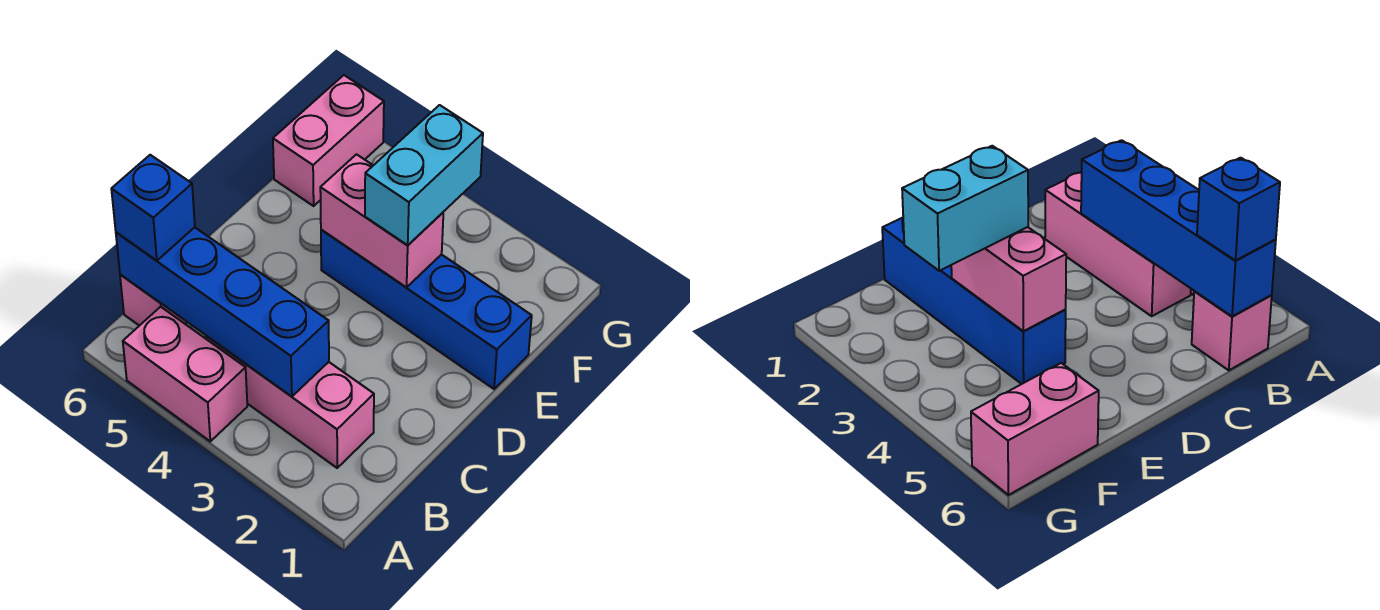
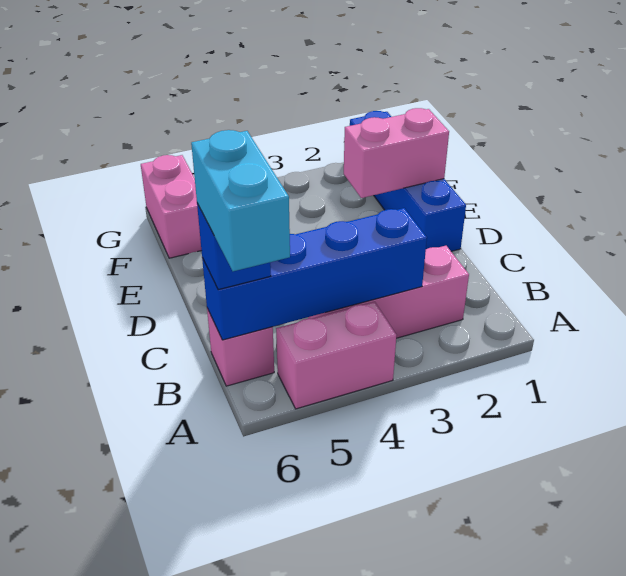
blue brick E1:E4 level 1 -> blue brick D1:G1 level 1
pink brick E3:E4 level 2 -> pink brick E1:E2 level 2
cyan brick E3:F3 level 3 -> cyan brick A6:B6 level 4

